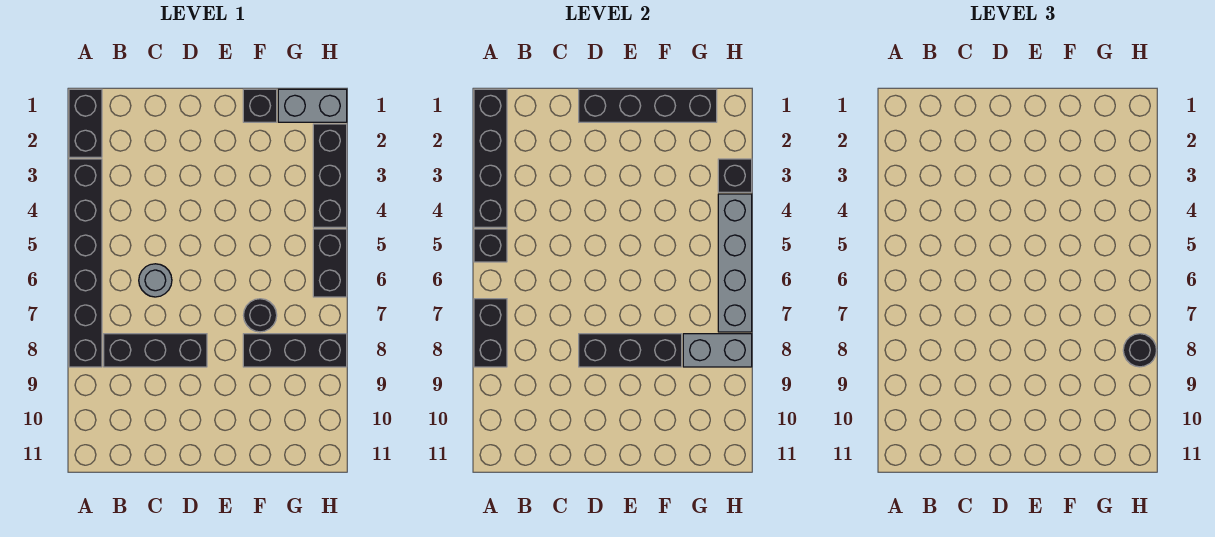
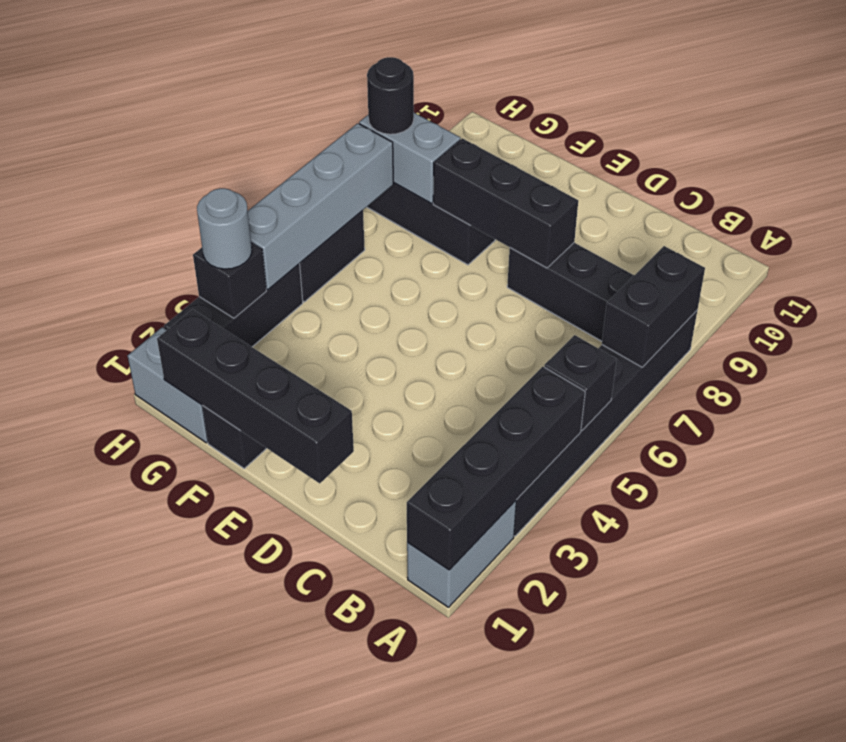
black brick A1:A2 level 1 -> grey brick A1:A2 level 1
grey round brick C6 level 1 -> grey round brick H3 level 3
black round brick F7 level 1 -> none

